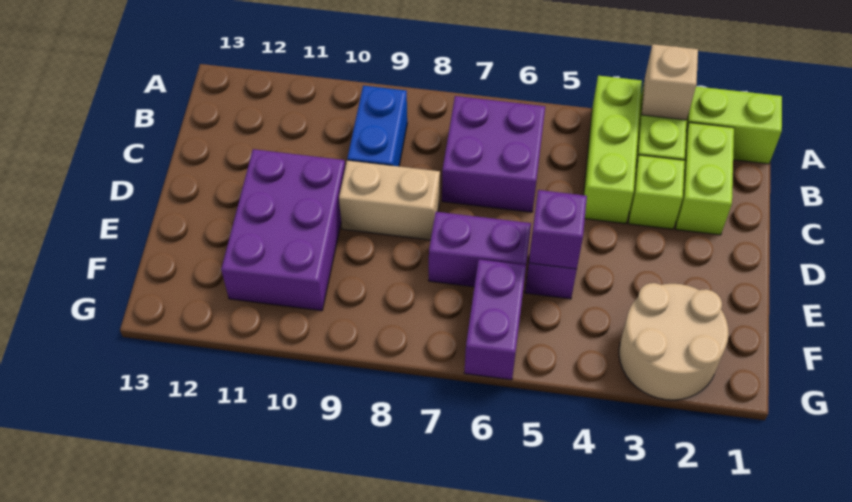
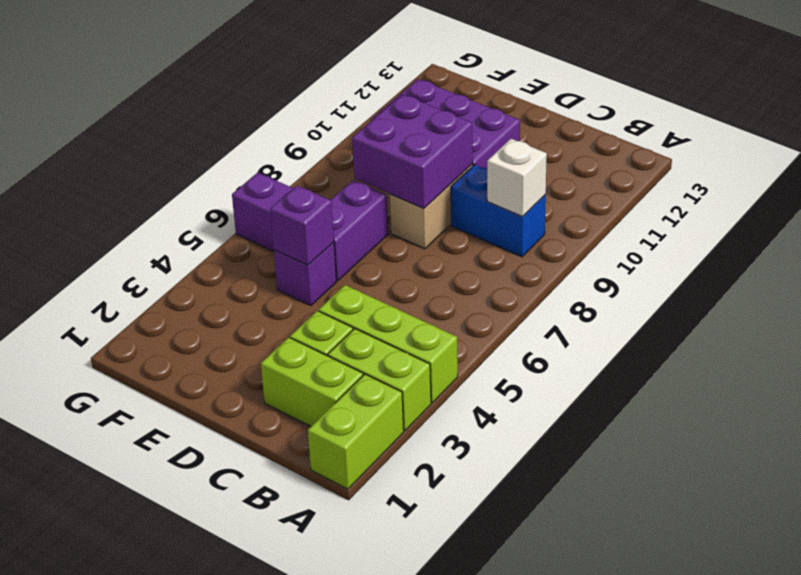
tan brick A3 level 2 -> none
purple brick B6:C7 level 1 -> purple brick D8:E9 level 2
none -> white brick B9 level 2
tan round brick F2:G3 level 1 -> none

